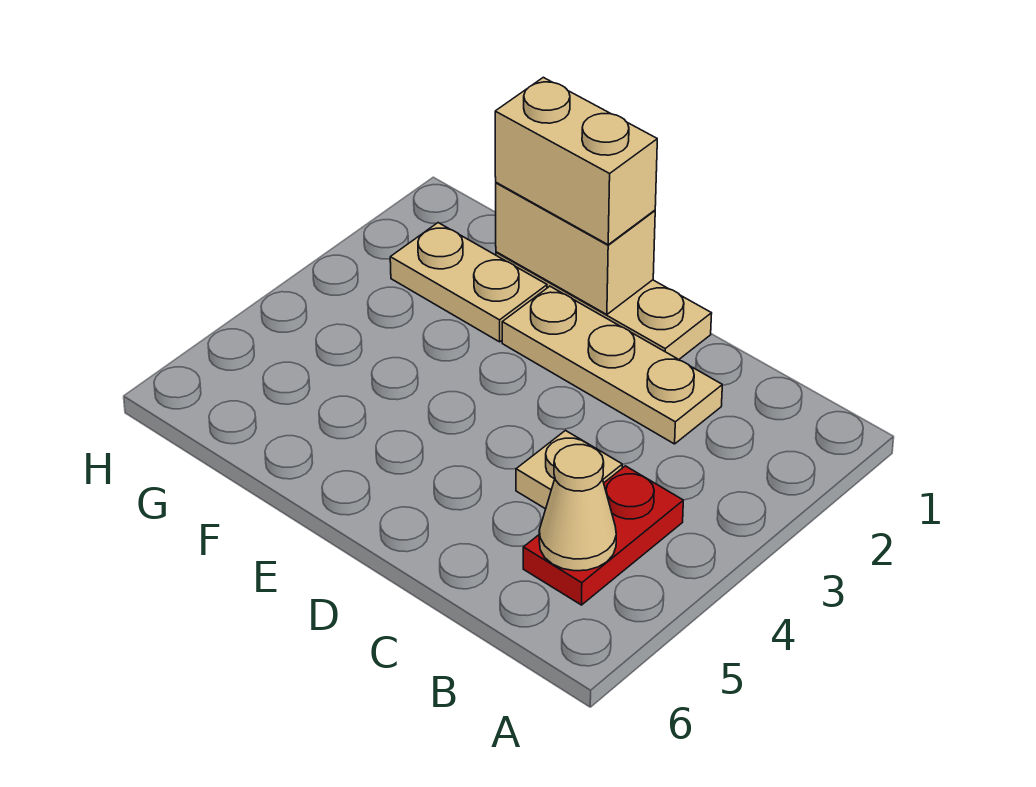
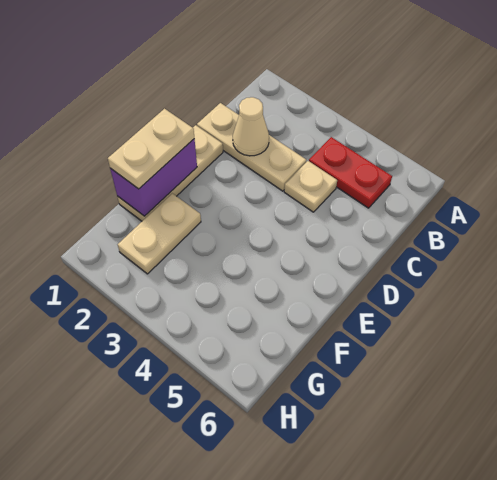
tan cone B5 level 2 -> tan cone C2 level 2
tan plate C2:E2 level 1 -> tan plate C1:C3 level 1
tan brick E1:F1 level 2 -> purple brick E1:F1 level 2
tan brick E1:F1 level 3 -> tan plate E1:F1 level 3

